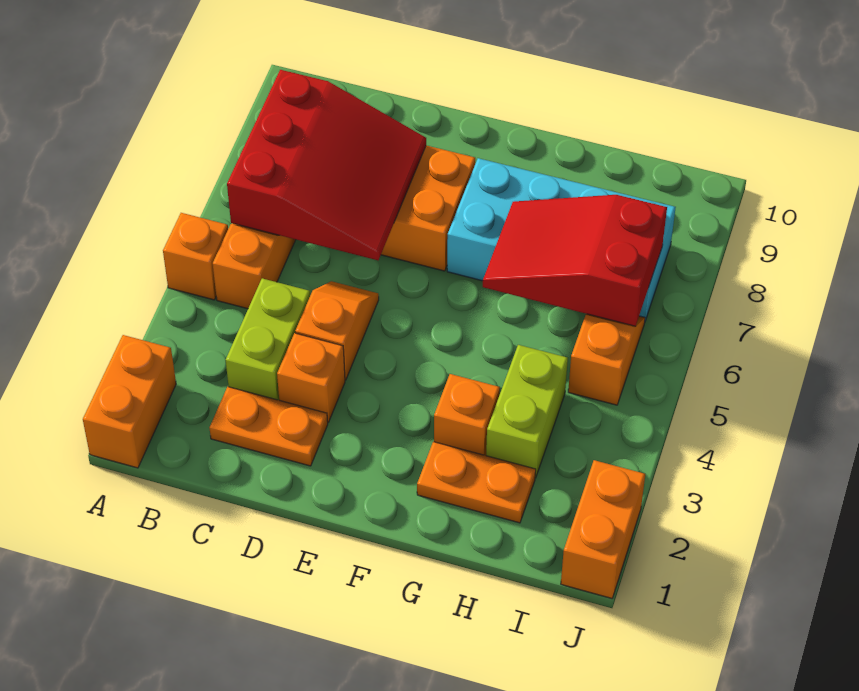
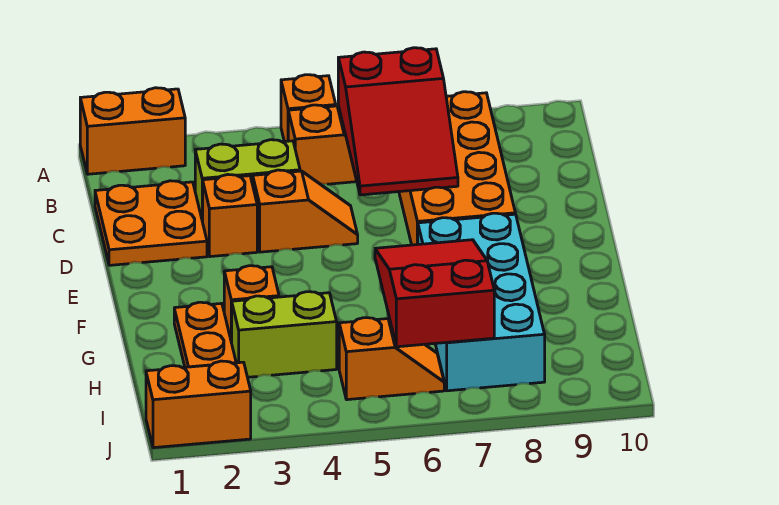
red slope B6:D8 level 2 top B -> red slope B6:D7 level 2 top B
orange plate C2:D2 level 1 -> orange plate C1:D2 level 1

